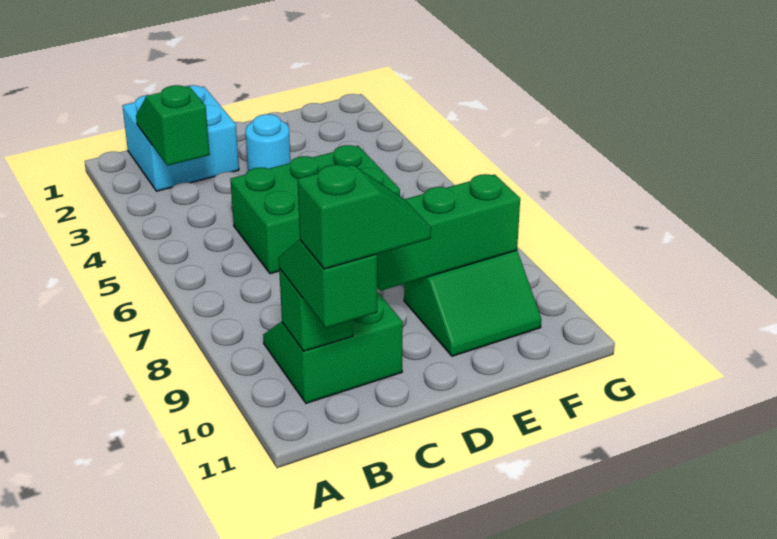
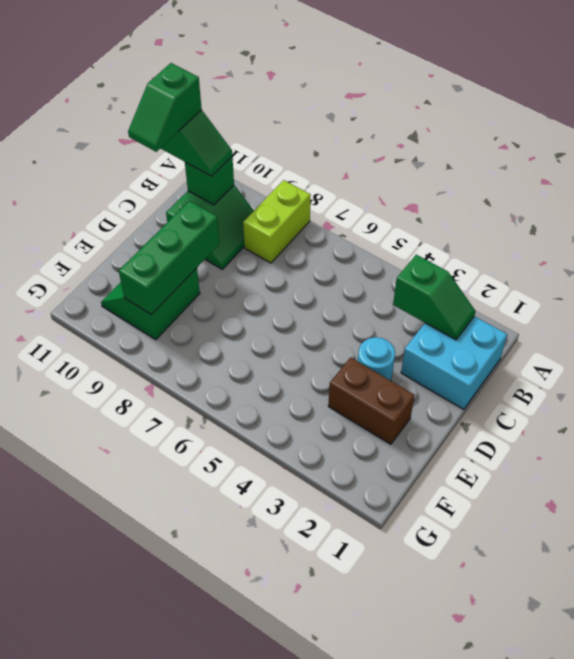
none -> lime brick A8:B8 level 1
green brick C5:E6 level 1 -> none
none -> brown brick E2:E3 level 1

